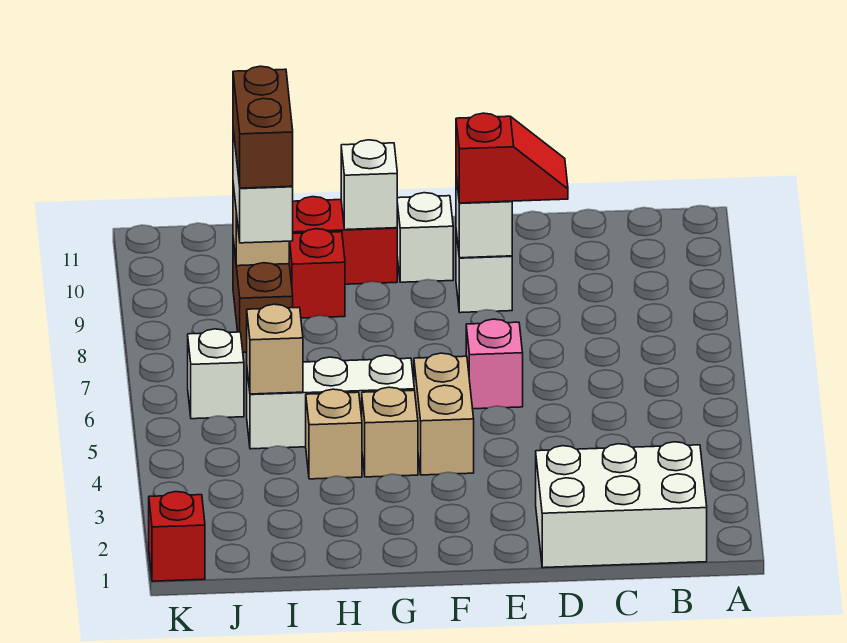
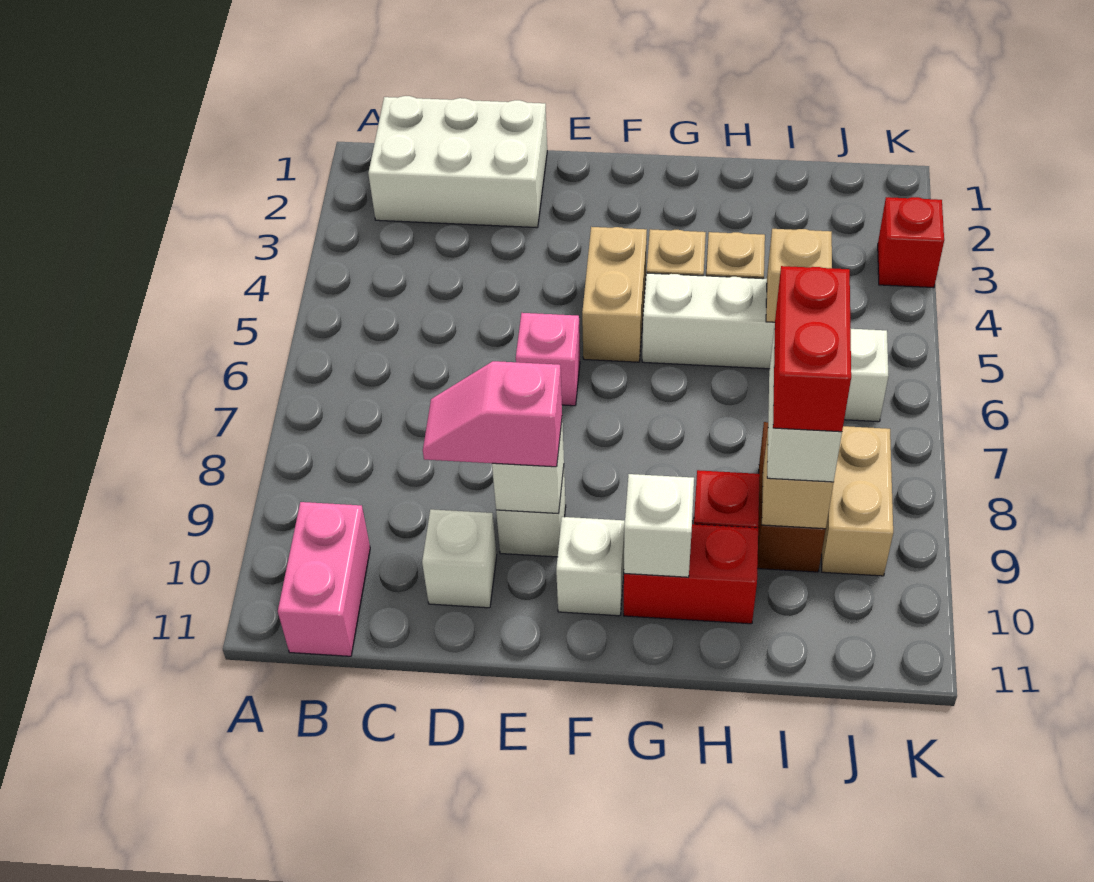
none -> pink brick B10:B11 level 1
red slope D9:E9 level 3 top E -> pink slope D9:E9 level 3 top E
none -> white brick D10 level 1
brown brick I8:I9 level 4 -> red brick I8:I9 level 4
none -> tan brick J8:J9 level 1
red brick K1 level 1 -> red brick K3 level 1

